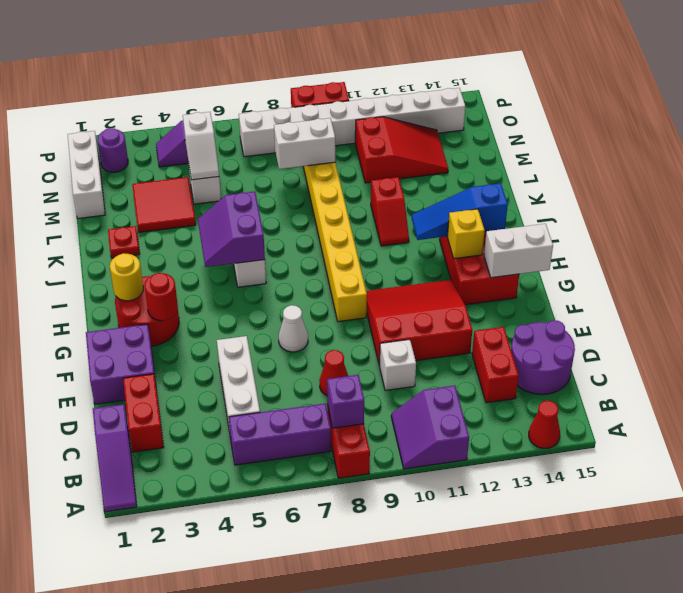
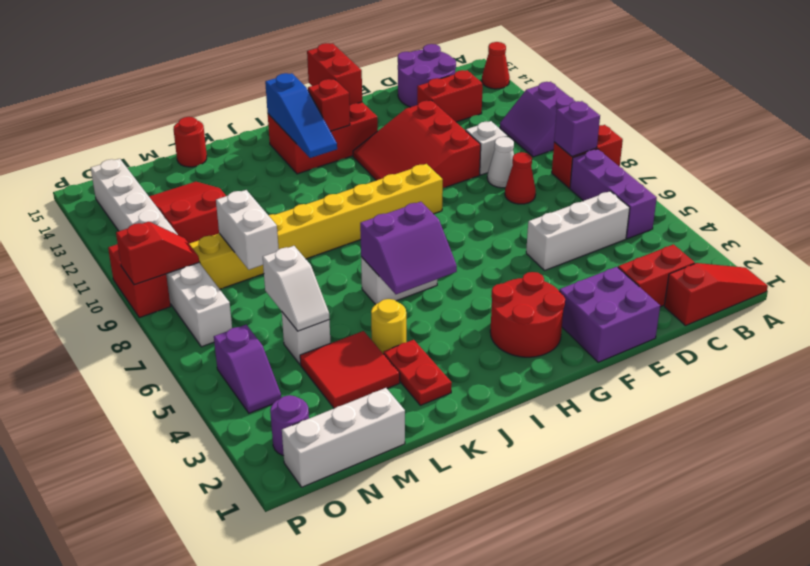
purple slope A1:C1 level 1 top C -> red slope A1:C1 level 1 top C
purple slope A10:B11 level 1 top 11 -> purple slope A10:B11 level 1 top A
white cone F7 level 1 -> white cone D9 level 1
red round brick G3 level 2 -> red round brick L15 level 1
white brick G14:G15 level 2 -> red brick G14:G15 level 2
yellow round brick H2 level 2 -> yellow round brick K4 level 1
yellow brick H13 level 2 -> red brick H13 level 2
red slope J11:K11 level 1 top K -> red slope O9:P9 level 2 top P
red plate K2 level 1 -> red plate K2:K3 level 1
white slope M5:N5 level 2 top N -> white slope M5:M6 level 2 top 6

